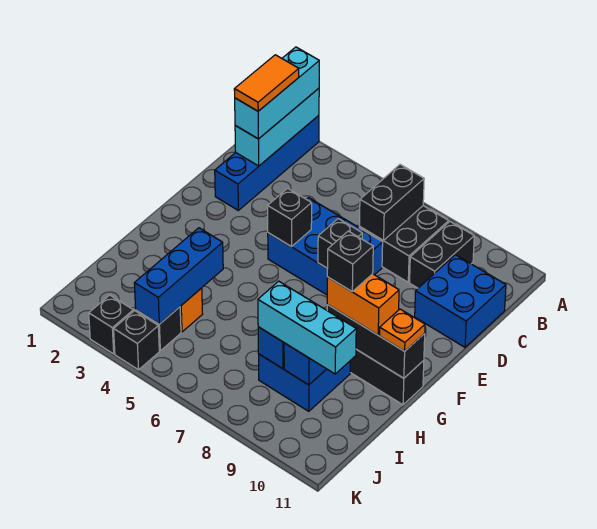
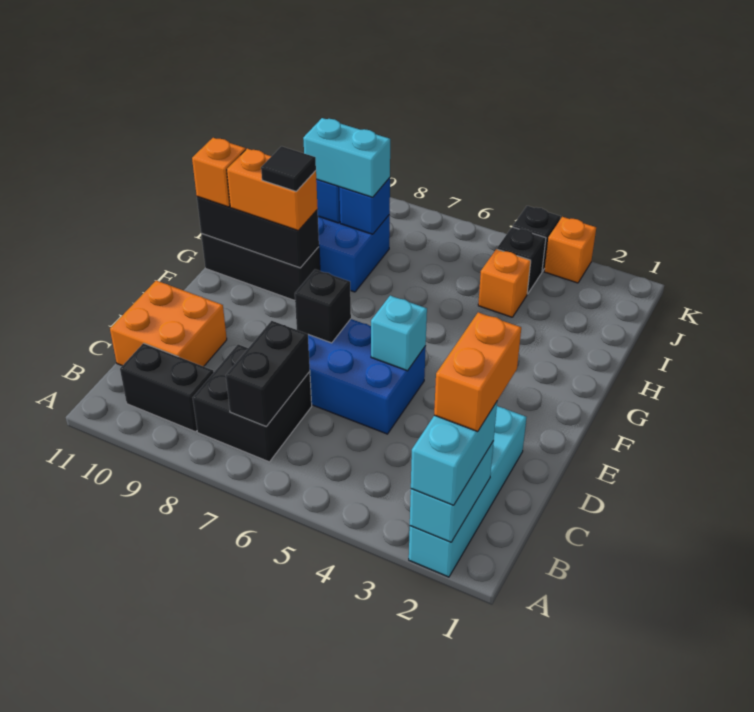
blue brick A2:D2 level 1 -> cyan brick A2:D2 level 1
cyan brick A2:C2 level 2 -> cyan brick A2:B2 level 2
cyan brick A2:C2 level 3 -> cyan brick A2:B2 level 3
orange tile B2:C2 level 4 -> orange brick B2:C2 level 4
black brick B9:C9 level 1 -> black brick B9:B10 level 1
blue brick C10:D11 level 1 -> orange brick C10:D11 level 1
black brick E5 level 2 -> cyan brick E5 level 2
black brick G9 level 4 -> black tile G9 level 4
orange plate G11 level 3 -> orange brick G11 level 3
blue brick H4:J4 level 2 -> none
cyan brick I8:I10 level 3 -> cyan brick I8:I9 level 3
black brick K3 level 1 -> orange brick K3 level 1

